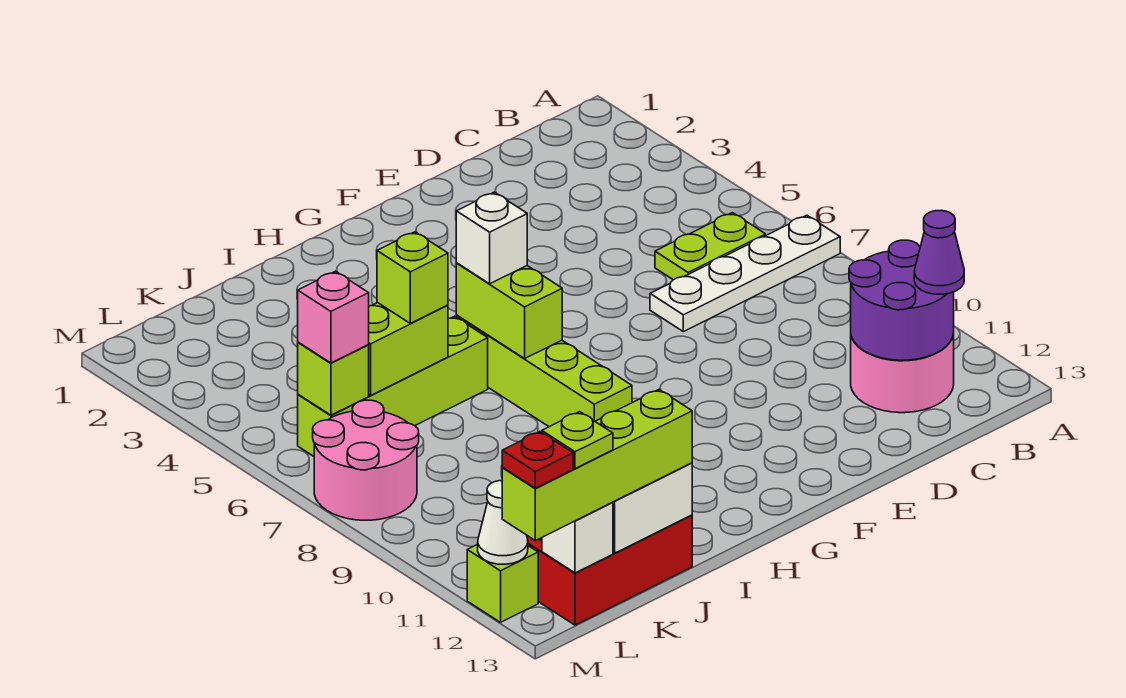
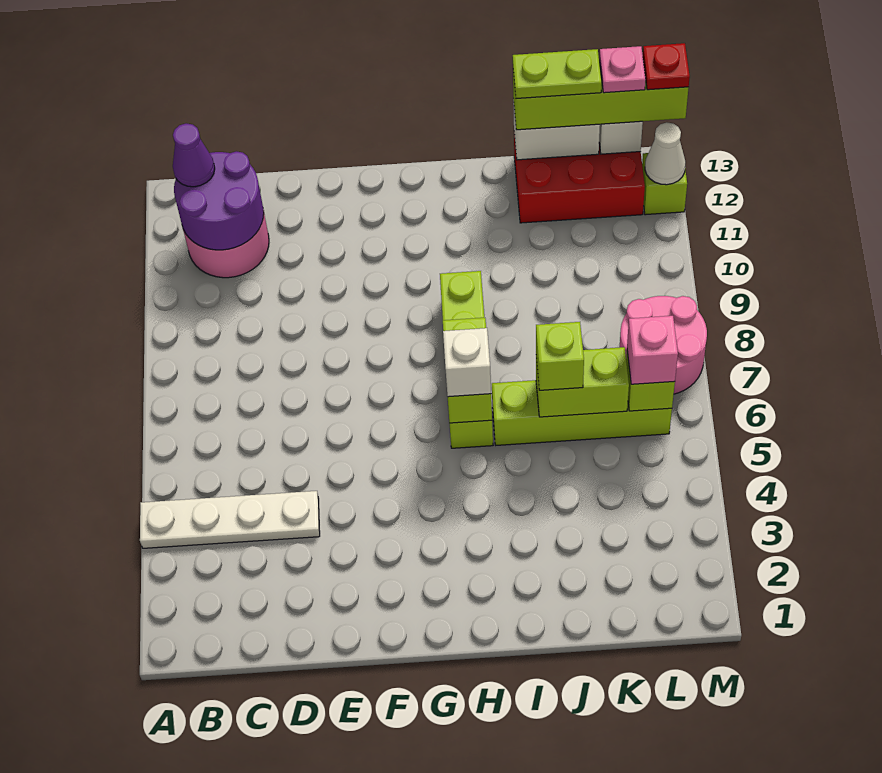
white plate A7:D7 level 1 -> white plate A4:D4 level 1
lime plate B6:C6 level 1 -> lime plate J13:K13 level 4
lime plate L13 level 4 -> pink plate L13 level 4

